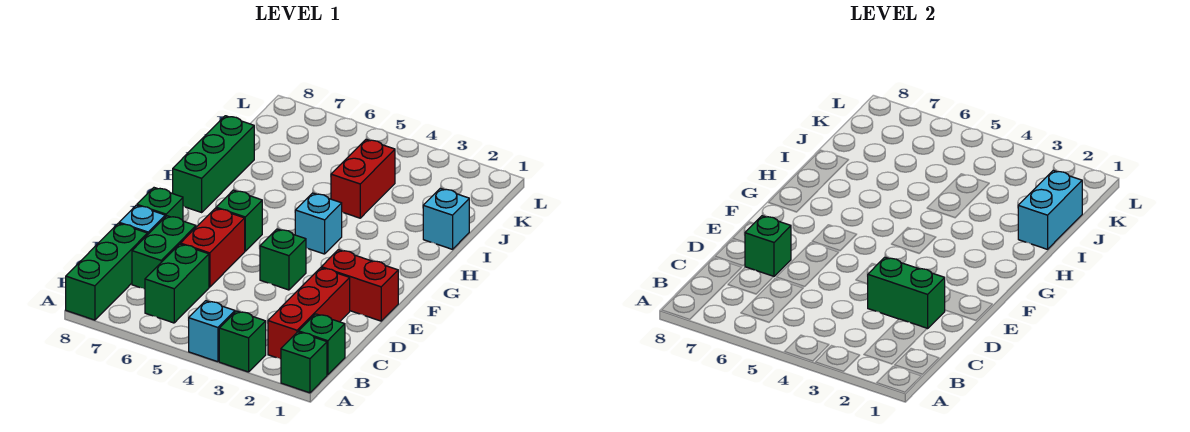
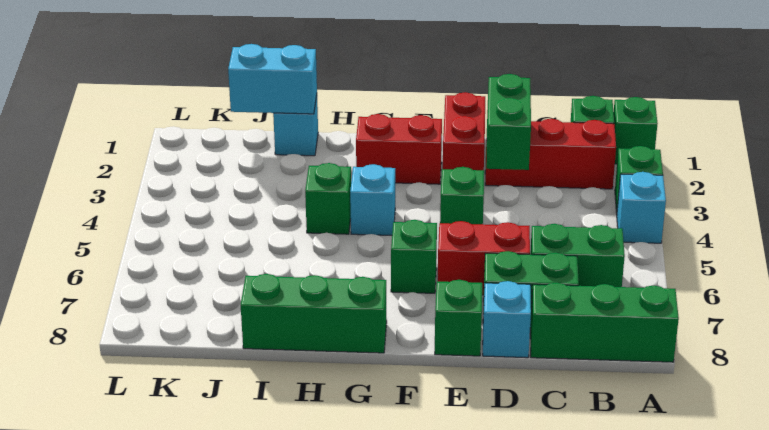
green brick D7 level 2 -> green brick H4 level 1
red brick I4:J4 level 1 -> red brick F2:G2 level 1

